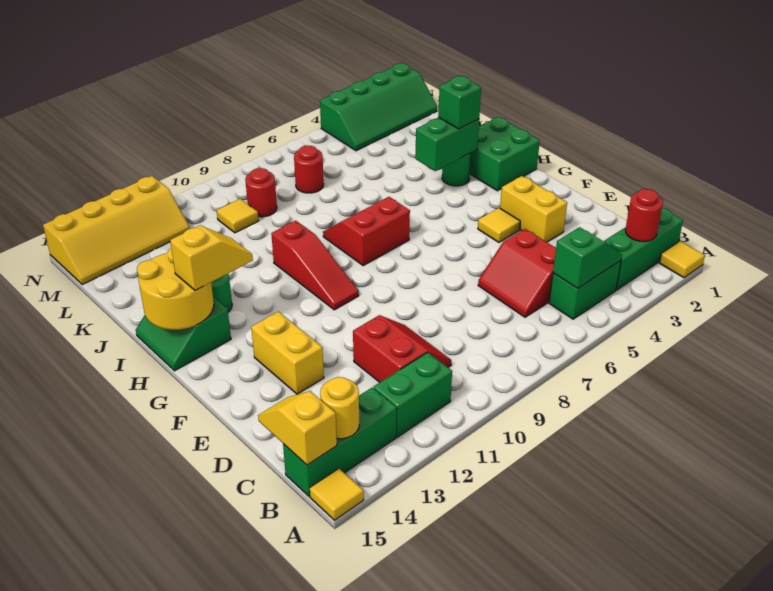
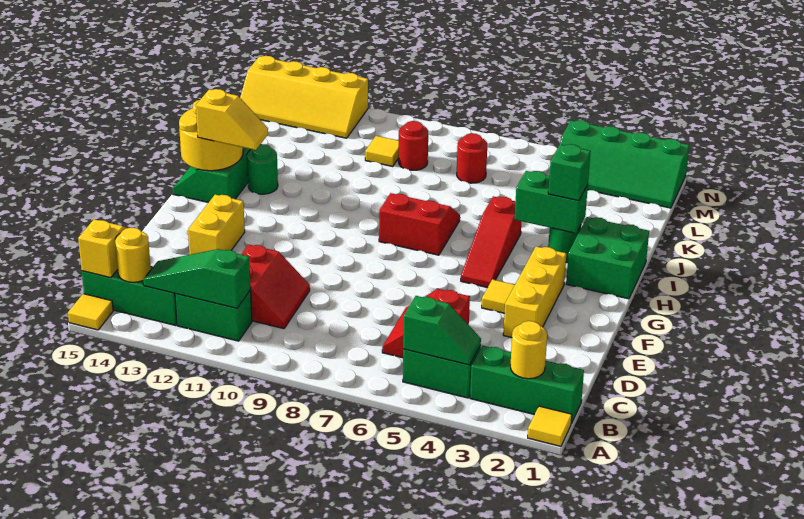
red round brick B2 level 2 -> yellow round brick B2 level 2
none -> green slope B11:B13 level 2 top 11
yellow brick E3:F3 level 1 -> yellow brick E3:G3 level 1
red slope G10:I10 level 1 top I -> red slope G5:I5 level 1 top I

